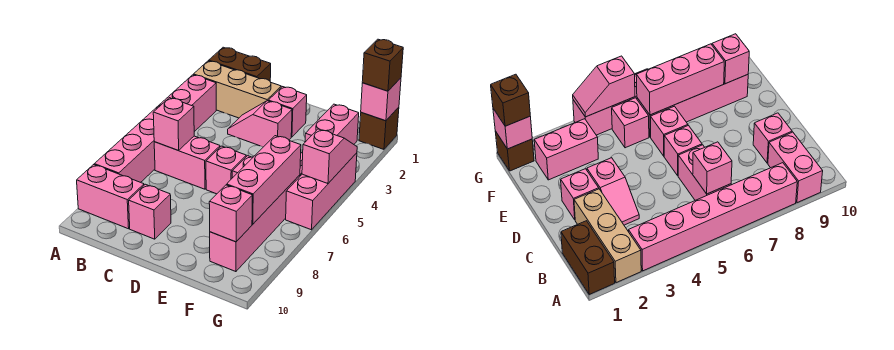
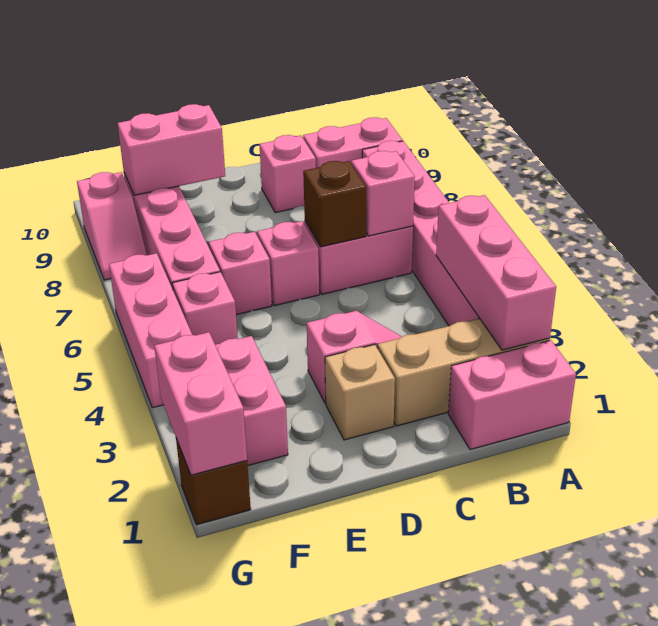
brown brick A1:B1 level 1 -> pink brick A1:B1 level 1
pink brick D2 level 1 -> tan brick D2 level 1
pink brick F6:F8 level 2 -> pink brick A2:A4 level 2
pink brick F9 level 2 -> pink brick E9:F9 level 2
pink brick G1 level 2 -> pink brick G1:G2 level 2
brown brick G1 level 3 -> brown brick C6 level 2
pink slope G4:G5 level 2 top 5 -> pink slope G8:G9 level 1 top 9

